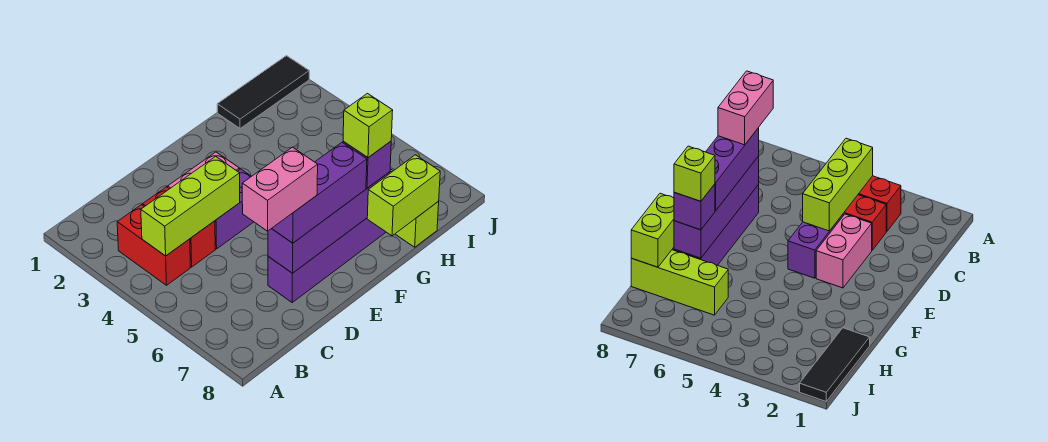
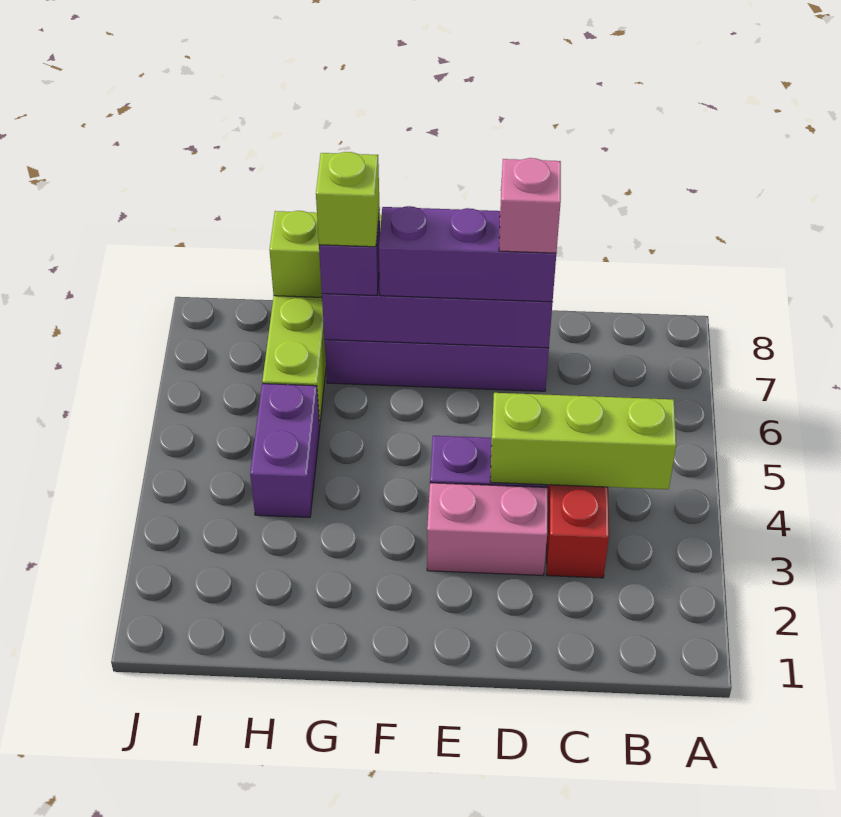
red brick B3:B4 level 1 -> none
pink brick C7:D7 level 4 -> pink brick D7 level 4
black tile H1:J1 level 1 -> none
none -> purple brick H4:H5 level 1

